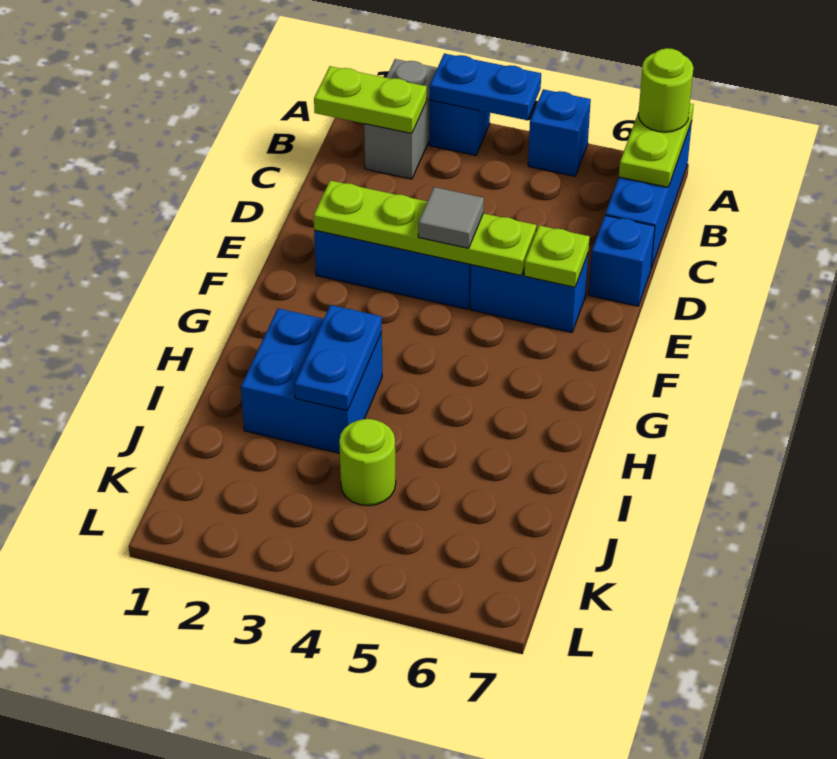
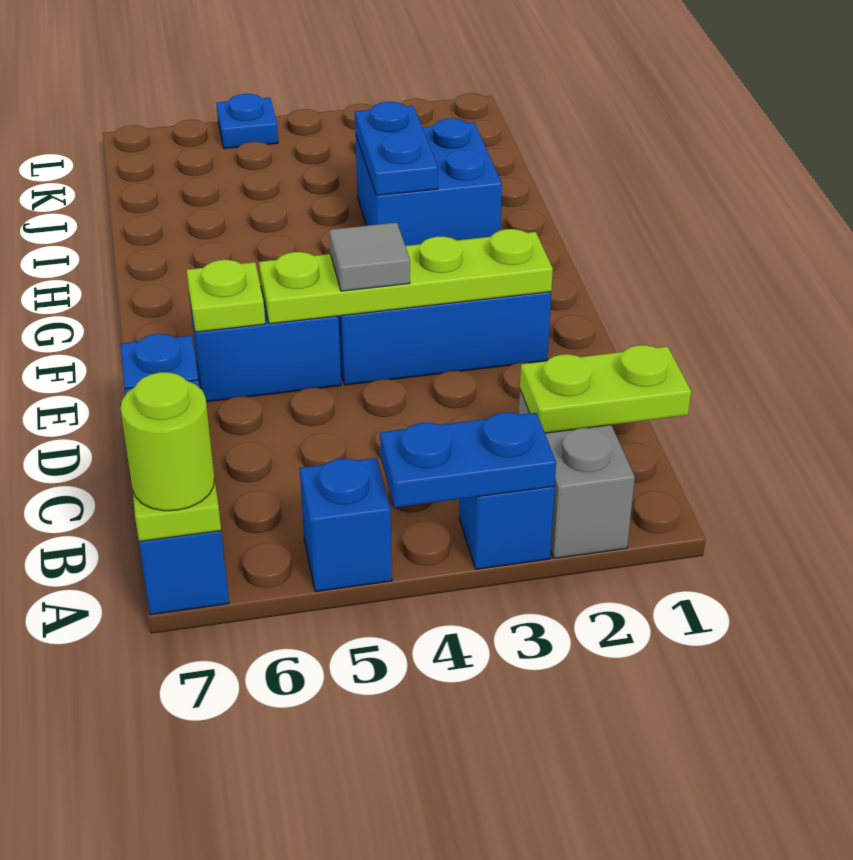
lime round brick J4 level 1 -> none
none -> blue plate L5 level 1

